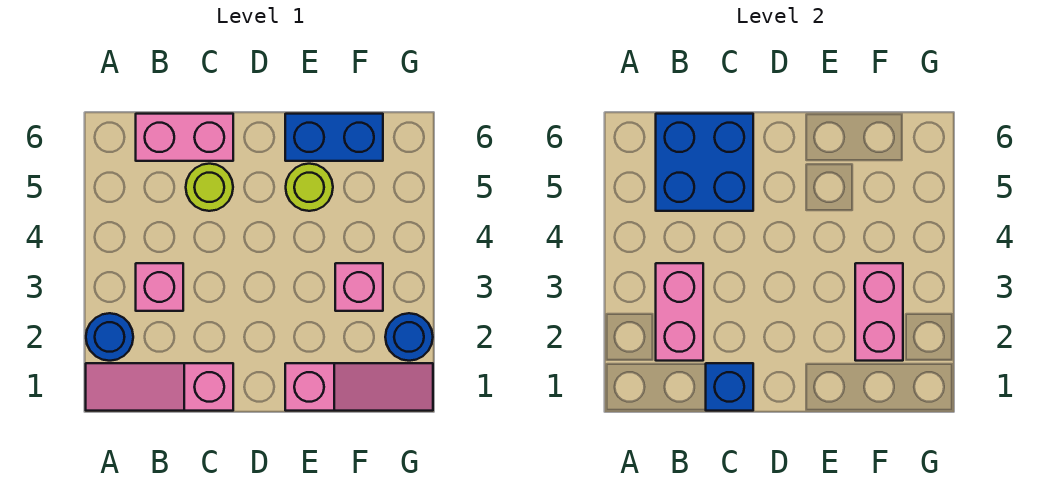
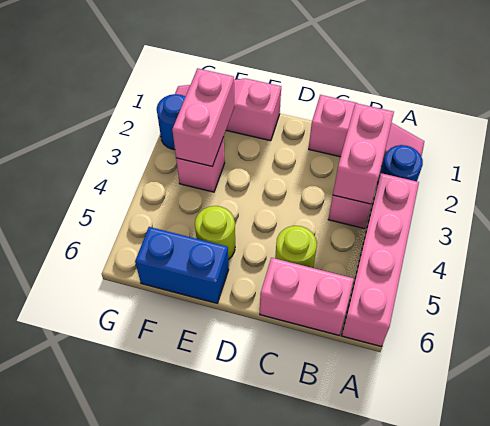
none -> pink brick A3:A6 level 1
blue brick B5:C6 level 2 -> none
blue brick C1 level 2 -> none

